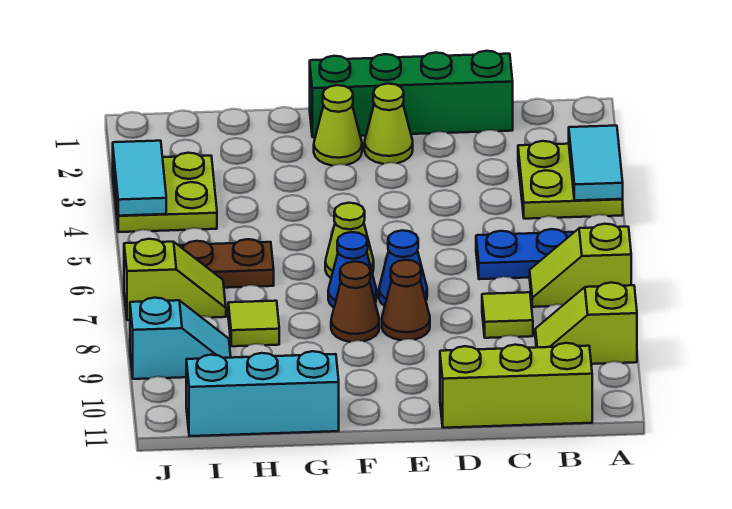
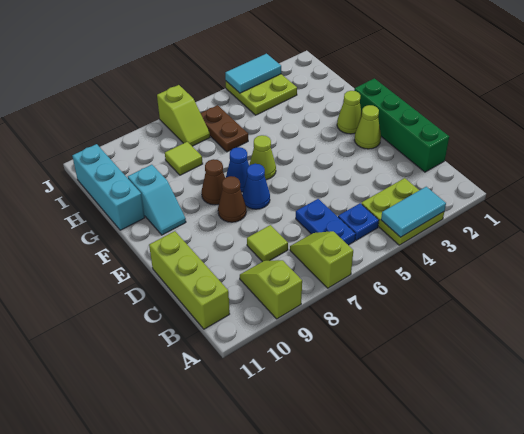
none -> blue plate B5 level 1
cyan slope I9:J9 level 1 top J -> cyan slope F10:G10 level 1 top G

